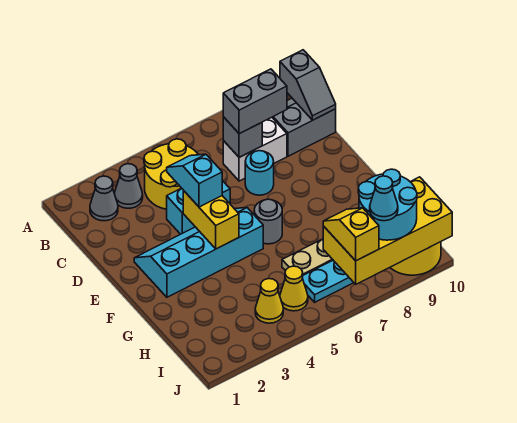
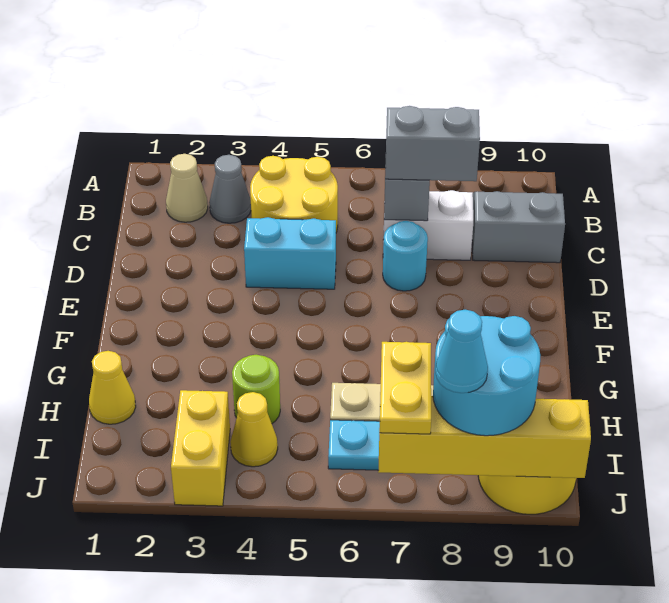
grey cone B2 level 1 -> tan cone B2 level 1
grey slope B10:C10 level 2 top B -> none
cyan slope D4:E4 level 3 top E -> none
cyan slope E2:F5 level 1 top F -> none
yellow brick E4:F4 level 2 -> yellow brick I3:J3 level 1
grey round brick F6 level 1 -> none
none -> lime round brick H4 level 1
yellow cone I5 level 1 -> yellow cone H1 level 1
yellow brick I7:J10 level 2 -> yellow brick J7:J10 level 2
yellow slope I7:J7 level 3 top J -> yellow plate I7:J7 level 3

